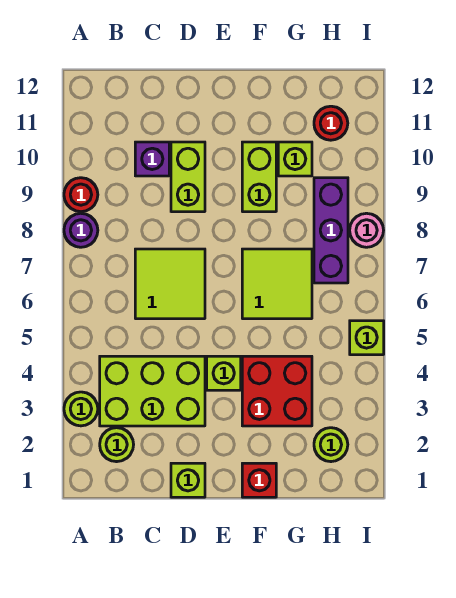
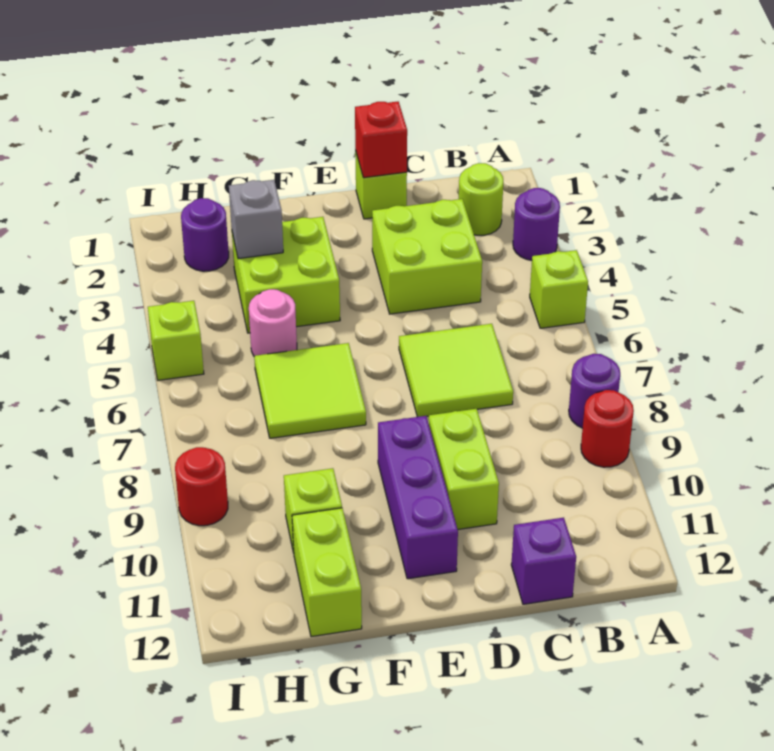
lime round brick A3 level 1 -> purple round brick A3 level 1
lime brick B3:D4 level 1 -> lime brick C3:D4 level 1
purple brick C10 level 1 -> purple brick C12 level 1
lime brick E4 level 1 -> lime brick A5 level 1
red brick F1 level 1 -> red brick D1 level 2
red brick F3:G4 level 1 -> lime brick F3:G4 level 1
lime brick F9:F10 level 1 -> lime brick G11:G12 level 1
none -> grey brick G3 level 2
lime round brick H2 level 1 -> purple round brick H2 level 1
purple brick H7:H9 level 1 -> purple brick E9:E11 level 1
red round brick H11 level 1 -> red round brick I9 level 1
pink round brick I8 level 1 -> pink round brick G5 level 1

